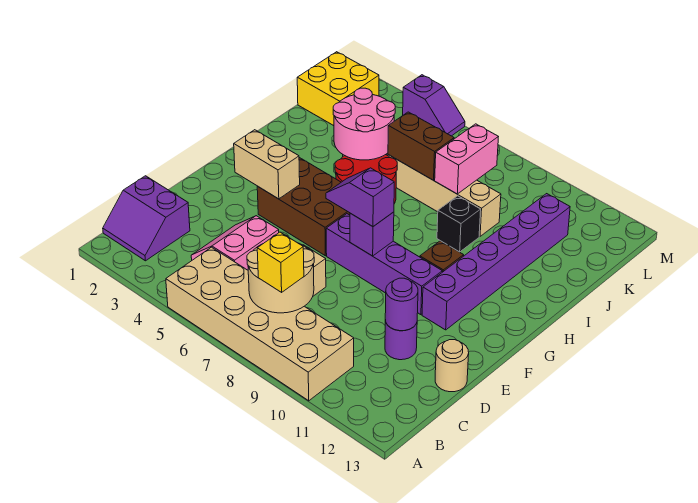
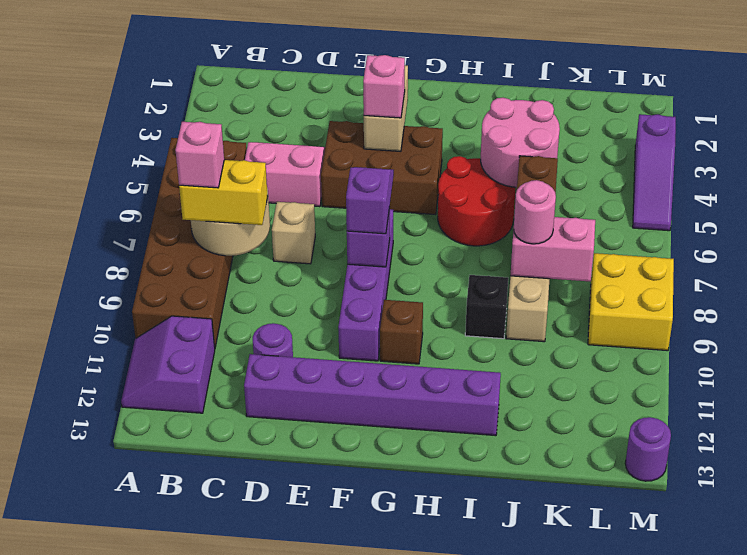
tan brick A5:B10 level 1 -> brown brick A5:B10 level 1
purple slope B1:C2 level 1 top C -> purple slope A11:B12 level 1 top B
yellow brick B8 level 3 -> yellow brick B8:C8 level 3
none -> pink brick B8 level 4
purple round brick D11 level 2 -> purple round brick M13 level 1
tan round brick D13 level 1 -> none
brown brick F4:G6 level 1 -> brown brick E4:G5 level 1
none -> pink brick F4 level 3
purple brick F11:K11 level 1 -> purple brick D12:I12 level 1
none -> pink round brick J8 level 3
yellow brick K1:L2 level 1 -> yellow brick L8:M9 level 1
purple slope M4:M5 level 1 top 4 -> purple slope M3:M5 level 1 top 3

